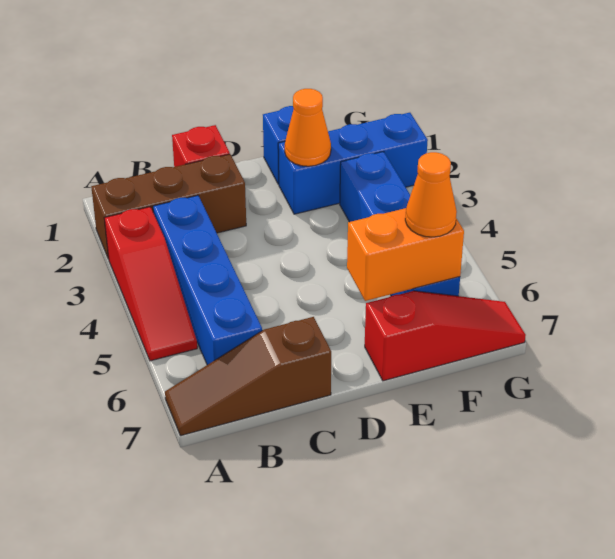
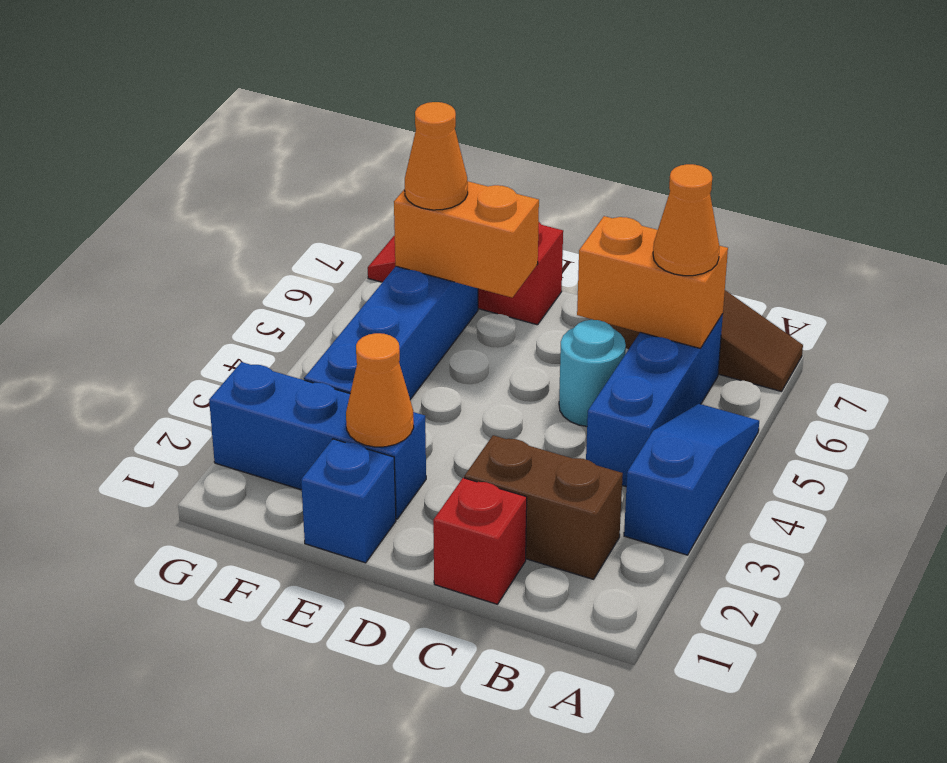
brown brick A2:C2 level 1 -> brown brick B2:C2 level 1
red slope A3:A5 level 1 top 3 -> blue slope A3:A5 level 1 top 3
blue brick B3:B6 level 1 -> blue brick B4:B6 level 1
none -> orange brick B6:C6 level 2
none -> orange cone B6 level 3
none -> cyan round brick C5 level 1

